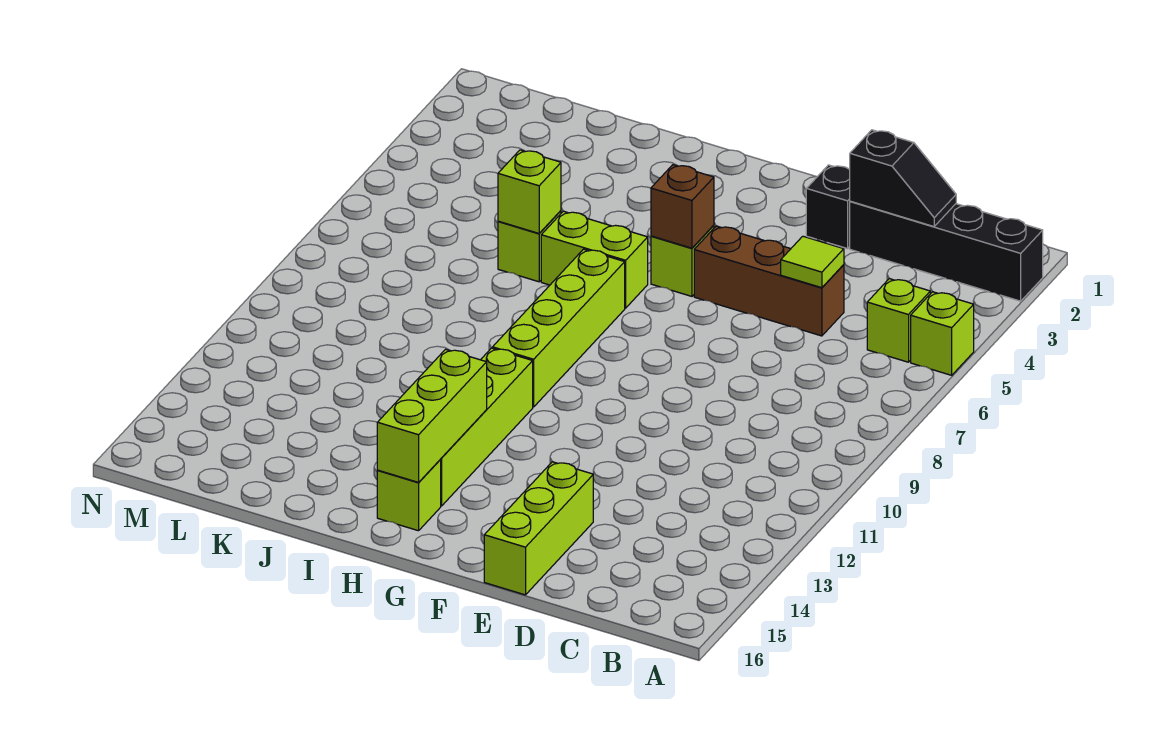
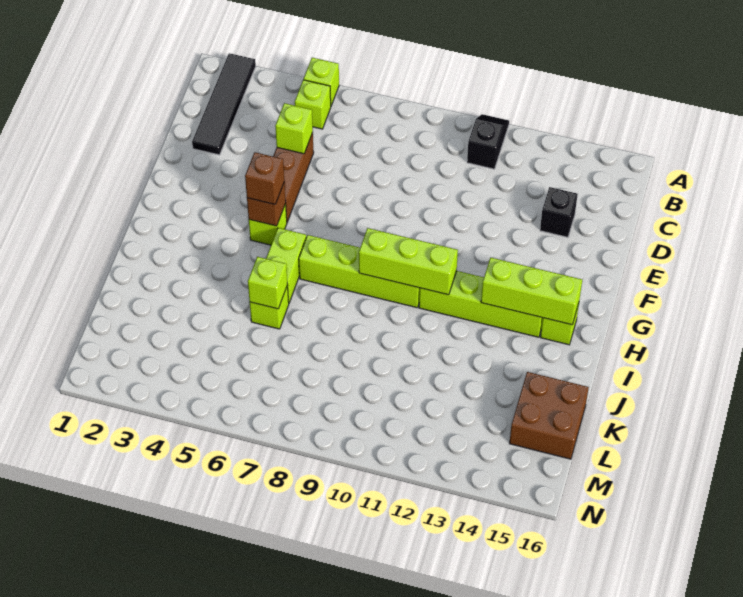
black brick A2:D2 level 1 -> black tile A2:D2 level 1
black slope C2:D2 level 2 top D -> black slope A11:B11 level 1 top B
lime tile D5 level 2 -> lime brick D5 level 2
black brick E2 level 1 -> black brick D14 level 1
lime brick E14:E16 level 1 -> lime brick H9:H11 level 2
none -> brown brick G5 level 3
none -> brown brick K15:L16 level 1

